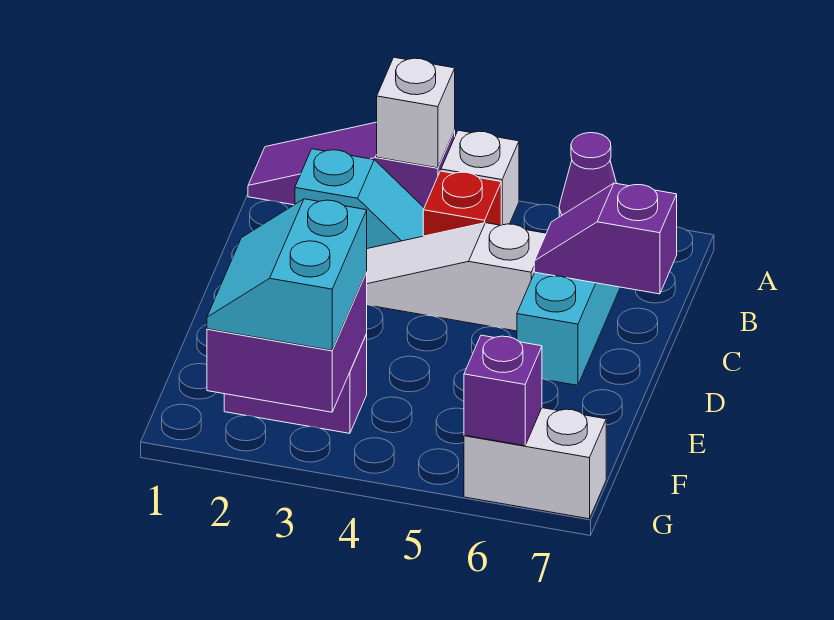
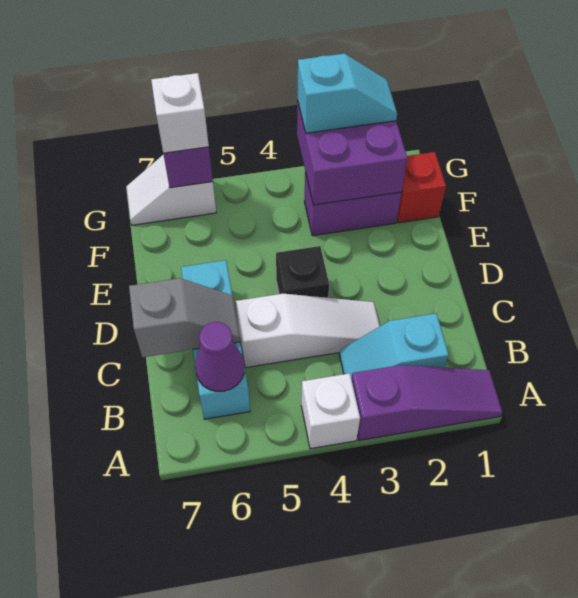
white brick A3 level 2 -> white brick G6 level 3
red brick B4 level 1 -> red brick F1 level 1
purple slope C6:C7 level 2 top 7 -> grey slope C6:C7 level 2 top 7
none -> black brick D4 level 1
cyan slope F2:G3 level 3 top 3 -> cyan slope G2:G3 level 3 top 3
white brick G6:G7 level 1 -> white slope G6:G7 level 1 top 6

